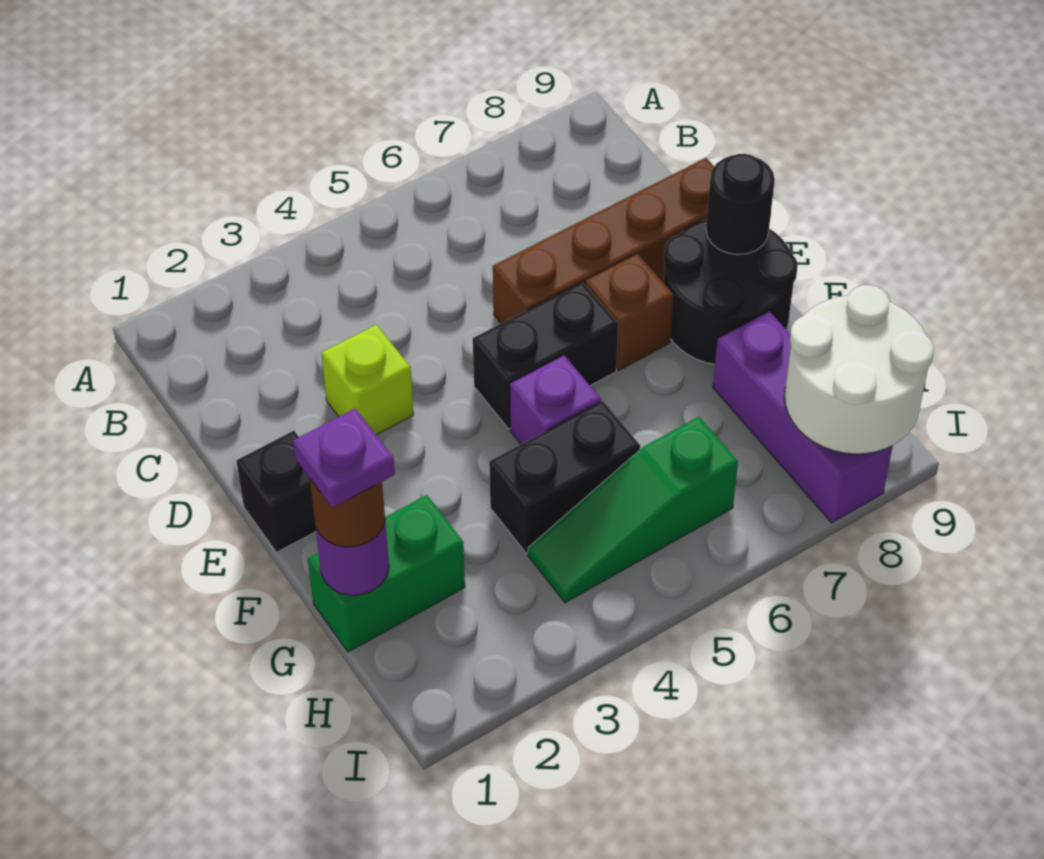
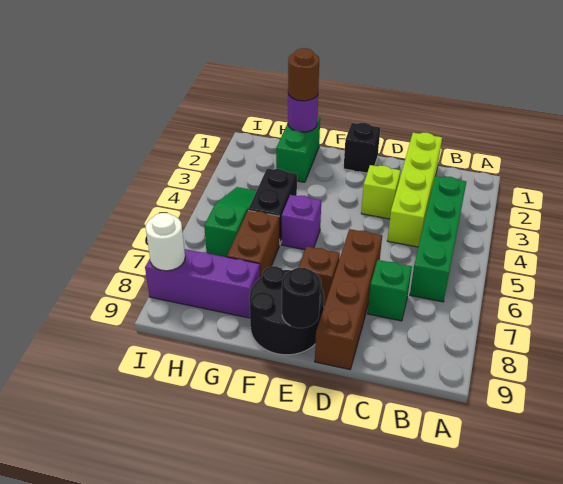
none -> green brick B3:B6 level 1
none -> lime brick C1:C4 level 1
none -> green brick C7 level 1
black brick E5:E6 level 1 -> none
purple plate G1 level 4 -> none
none -> brown brick G6:G7 level 1
white round brick H8:I9 level 2 -> white round brick I8 level 2

